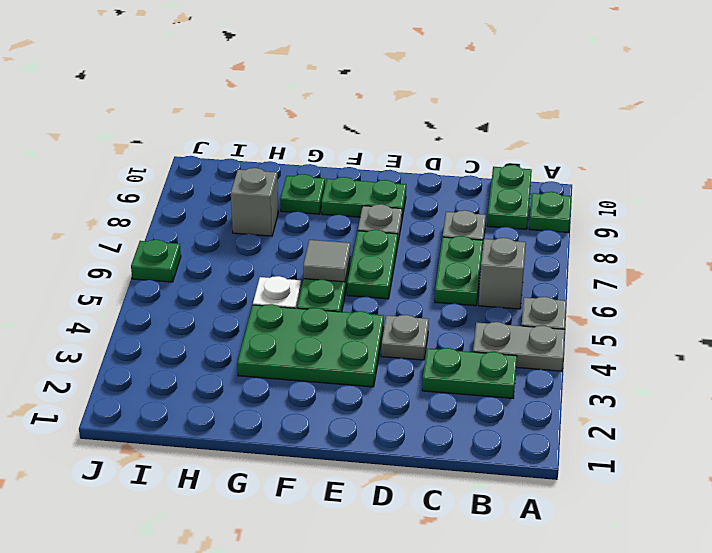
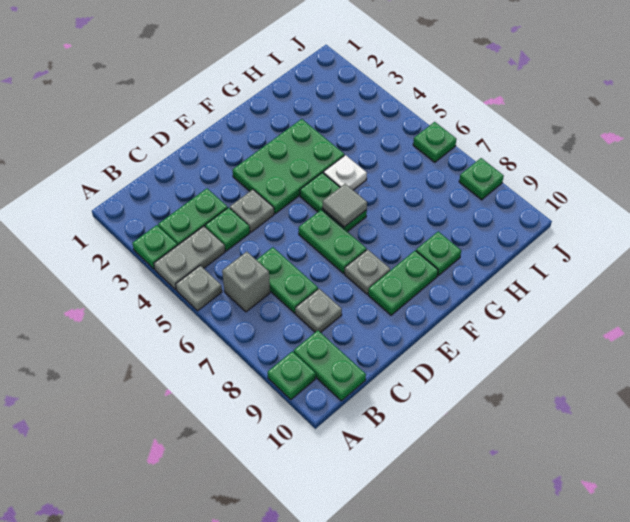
none -> green plate A3 level 1
none -> green plate C4 level 1
grey brick H8 level 1 -> none
none -> green plate J8 level 1

